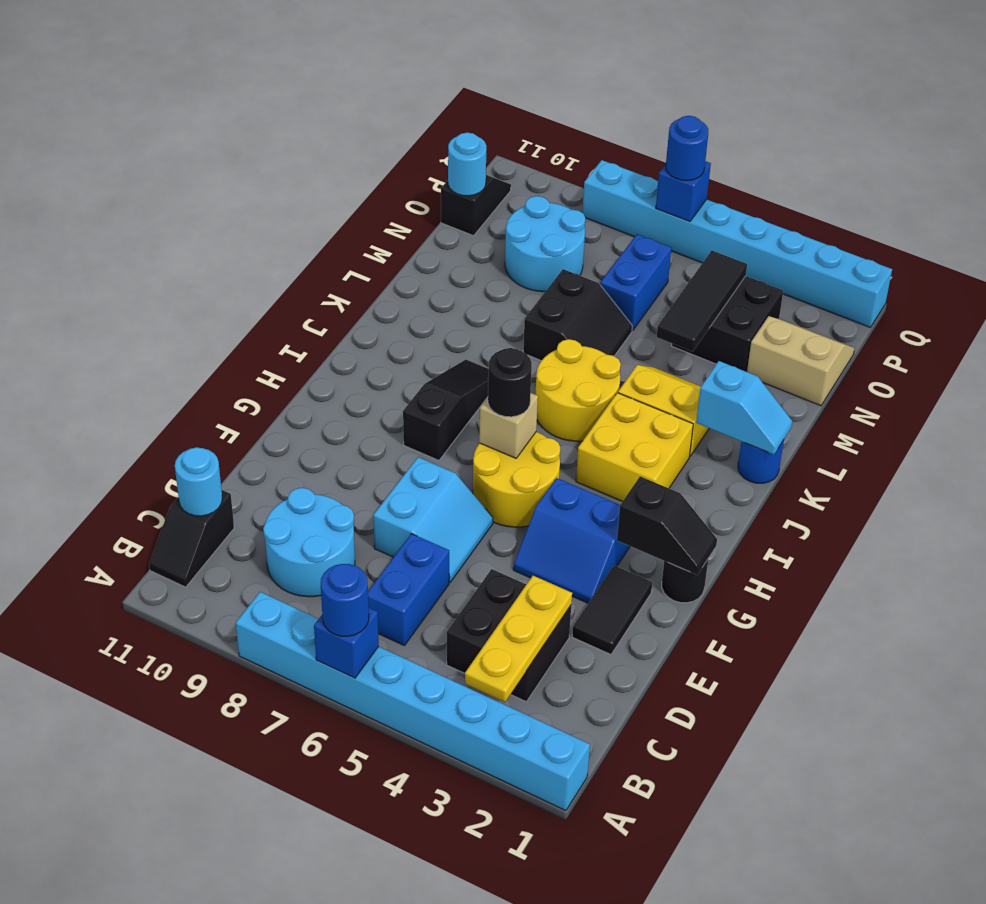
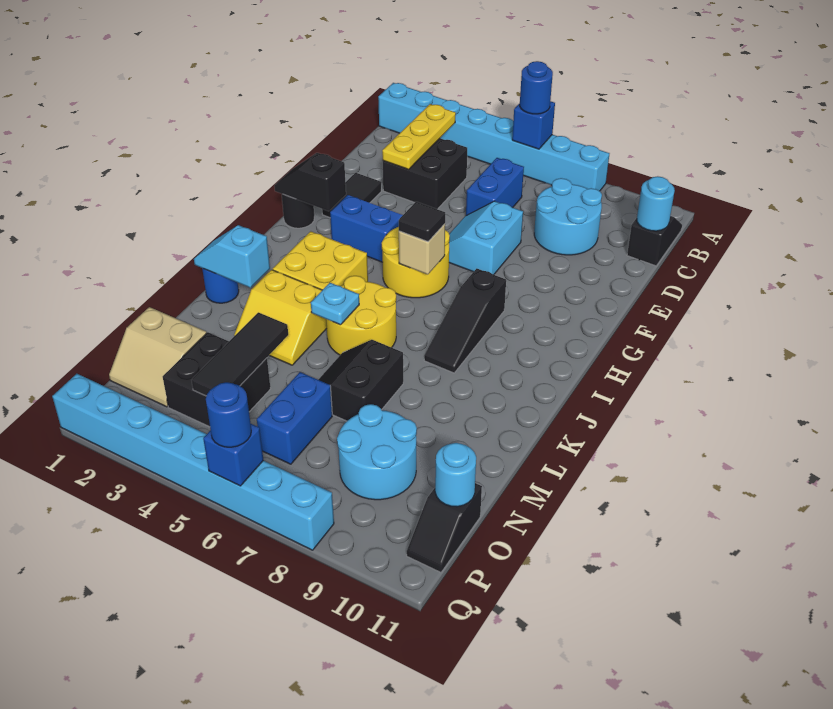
black round brick H6 level 3 -> black tile H6 level 3
none -> cyan plate K5 level 2

